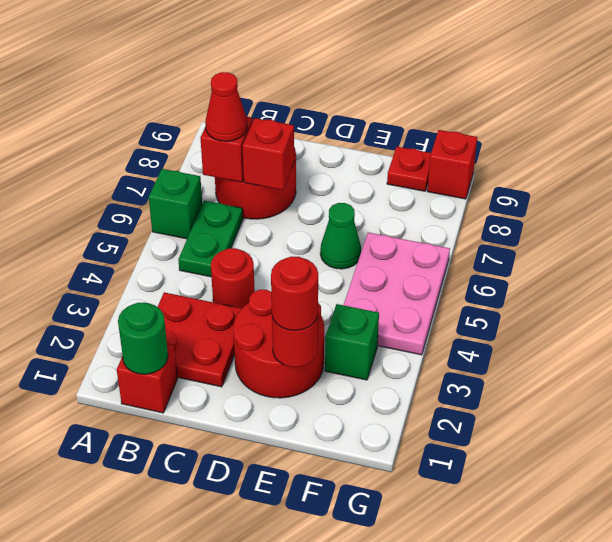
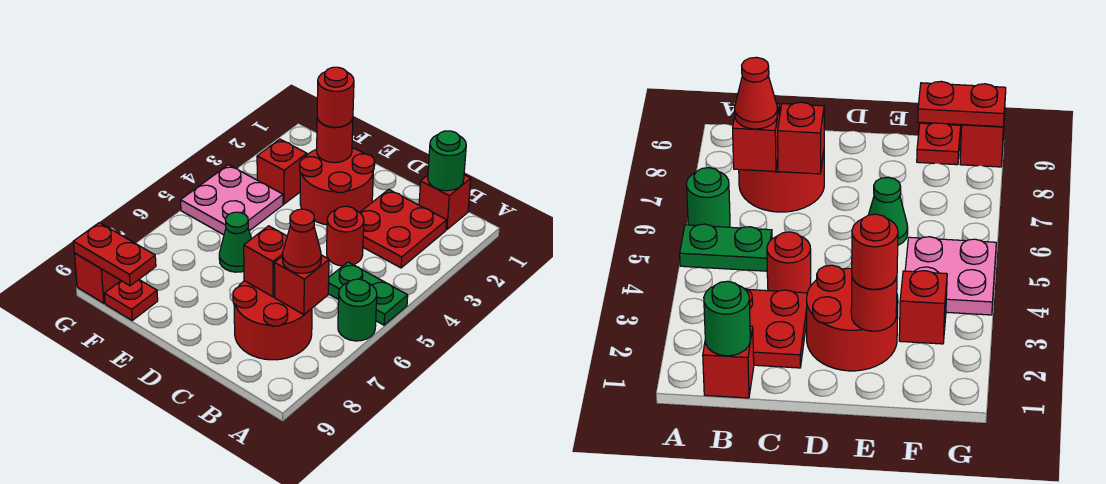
green brick A6 level 1 -> green round brick A6 level 1
green plate B5:B6 level 1 -> green plate A5:B5 level 1
green brick F3 level 1 -> red brick F3 level 1
pink plate F4:G6 level 1 -> pink plate F4:G5 level 1
none -> red plate F9:G9 level 2

